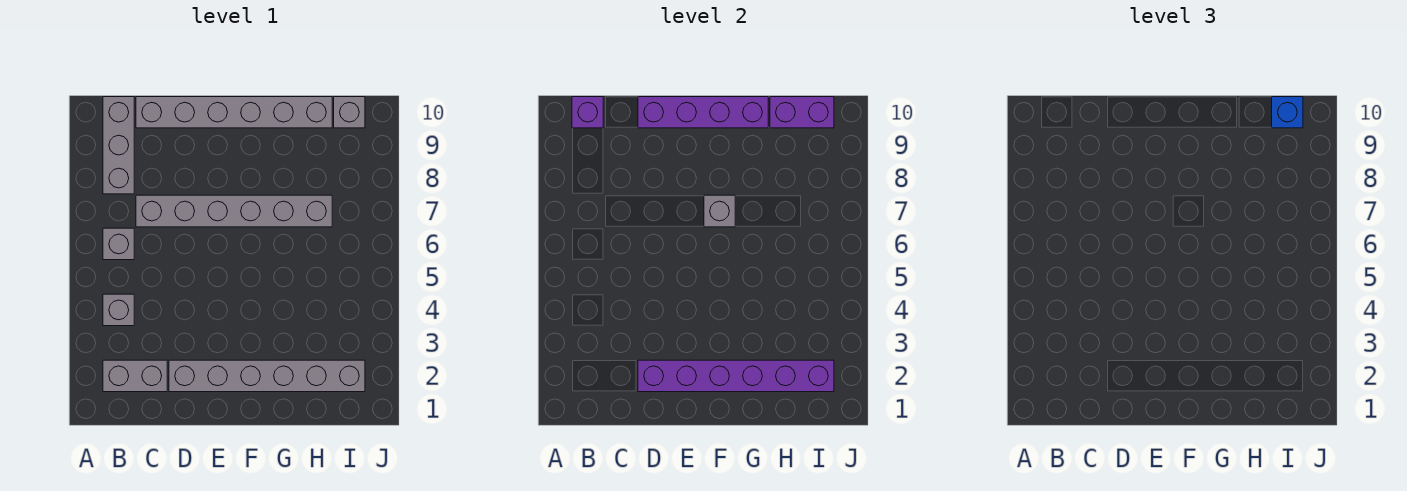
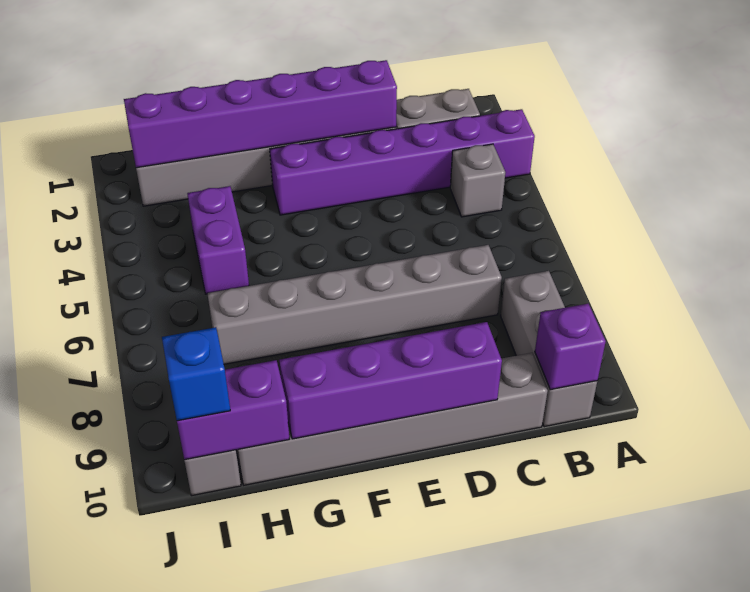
none -> purple brick A3:F3 level 1
grey brick B6 level 1 -> none
grey brick F7 level 2 -> none
none -> purple brick H4:H5 level 1

